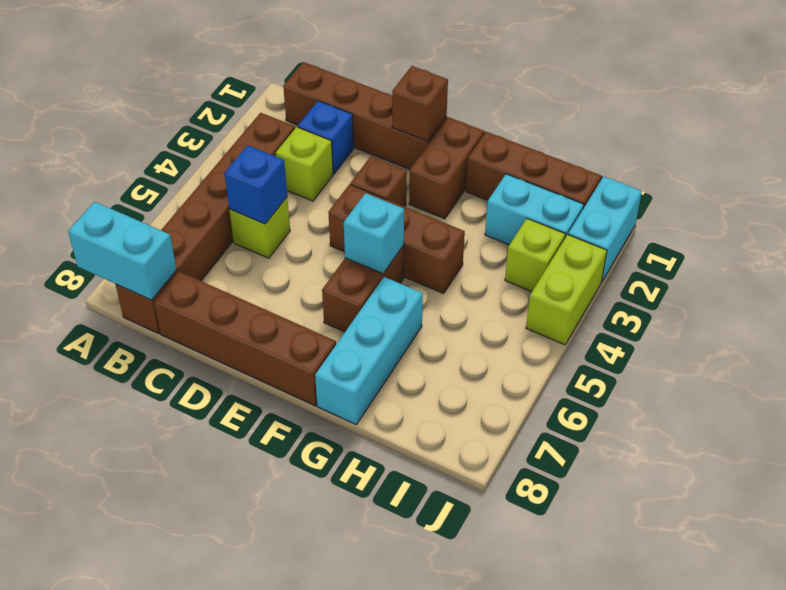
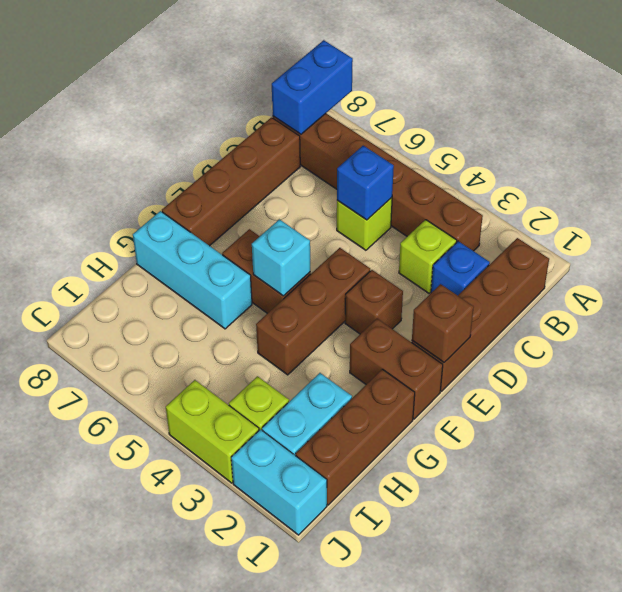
cyan brick A8:B8 level 2 -> blue brick A8:B8 level 2

